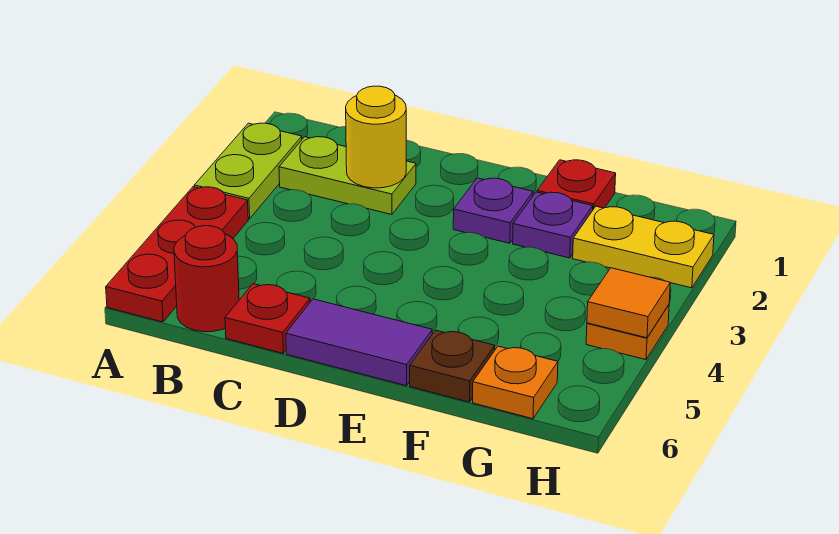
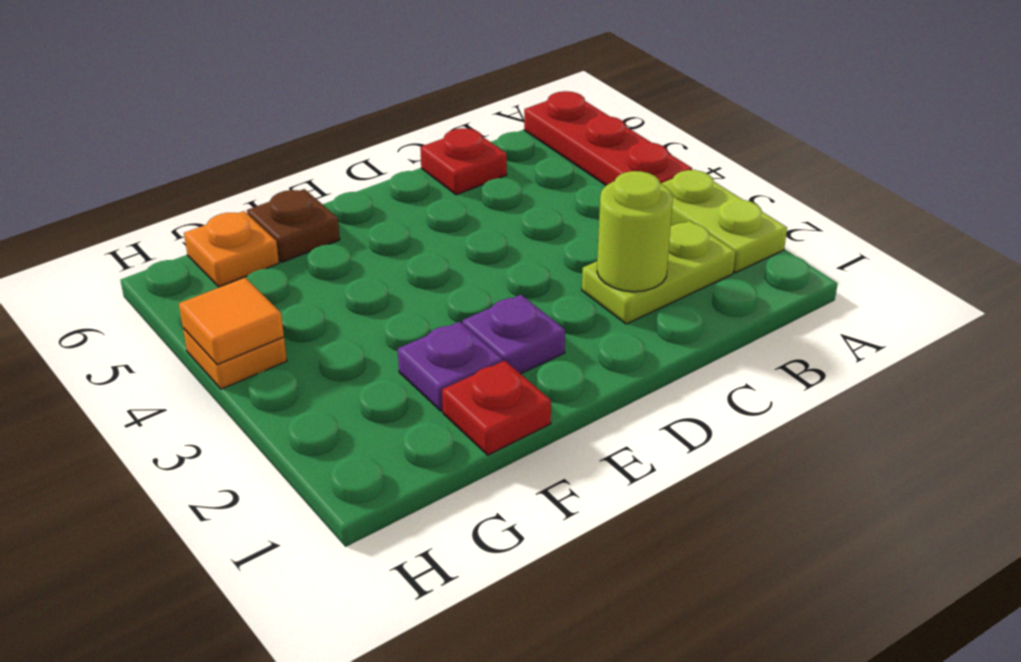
red round brick B6 level 1 -> none
yellow round brick C2 level 2 -> lime round brick C2 level 2
purple tile D6:E6 level 1 -> none
yellow plate G2:H2 level 1 -> none

